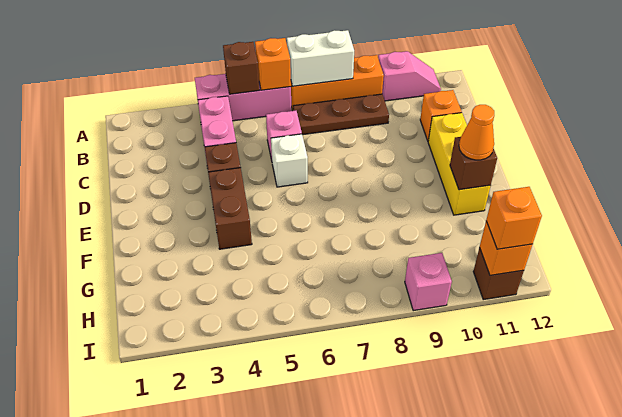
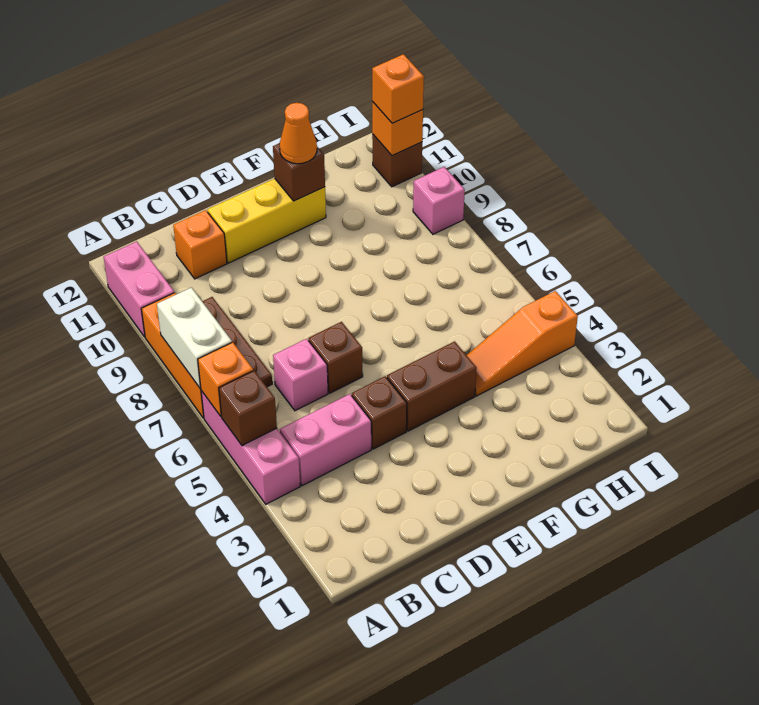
pink slope A10:A11 level 1 top 10 -> pink brick A10:A11 level 1
white brick D6 level 1 -> brown brick D6 level 1
none -> orange slope G4:I4 level 1 top I

